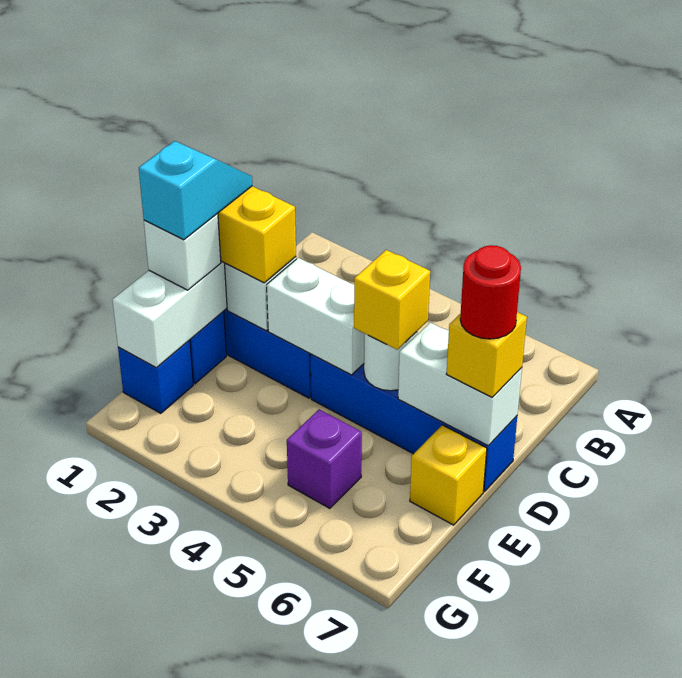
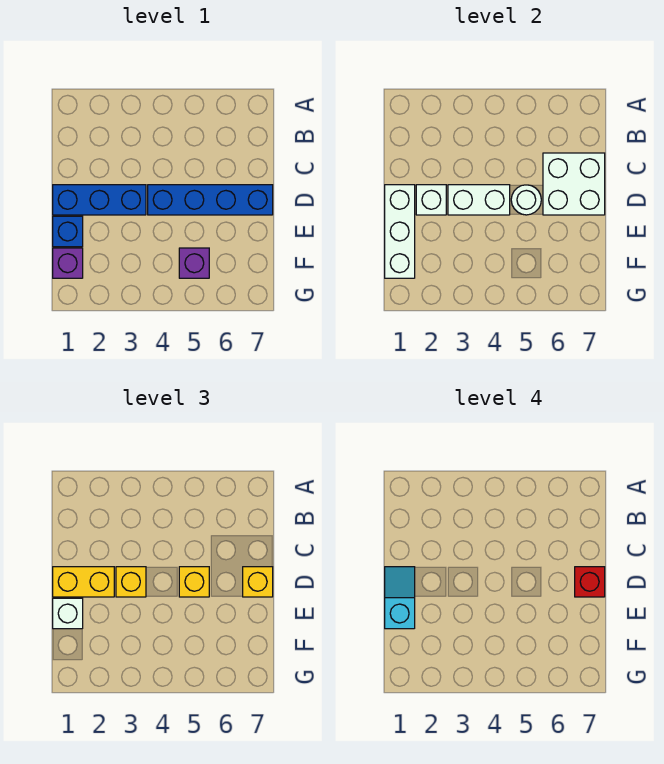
white brick D6:D7 level 2 -> white brick C6:D7 level 2
red round brick D7 level 4 -> red brick D7 level 4
yellow brick E7 level 1 -> yellow brick D3 level 3
blue brick F1 level 1 -> purple brick F1 level 1

